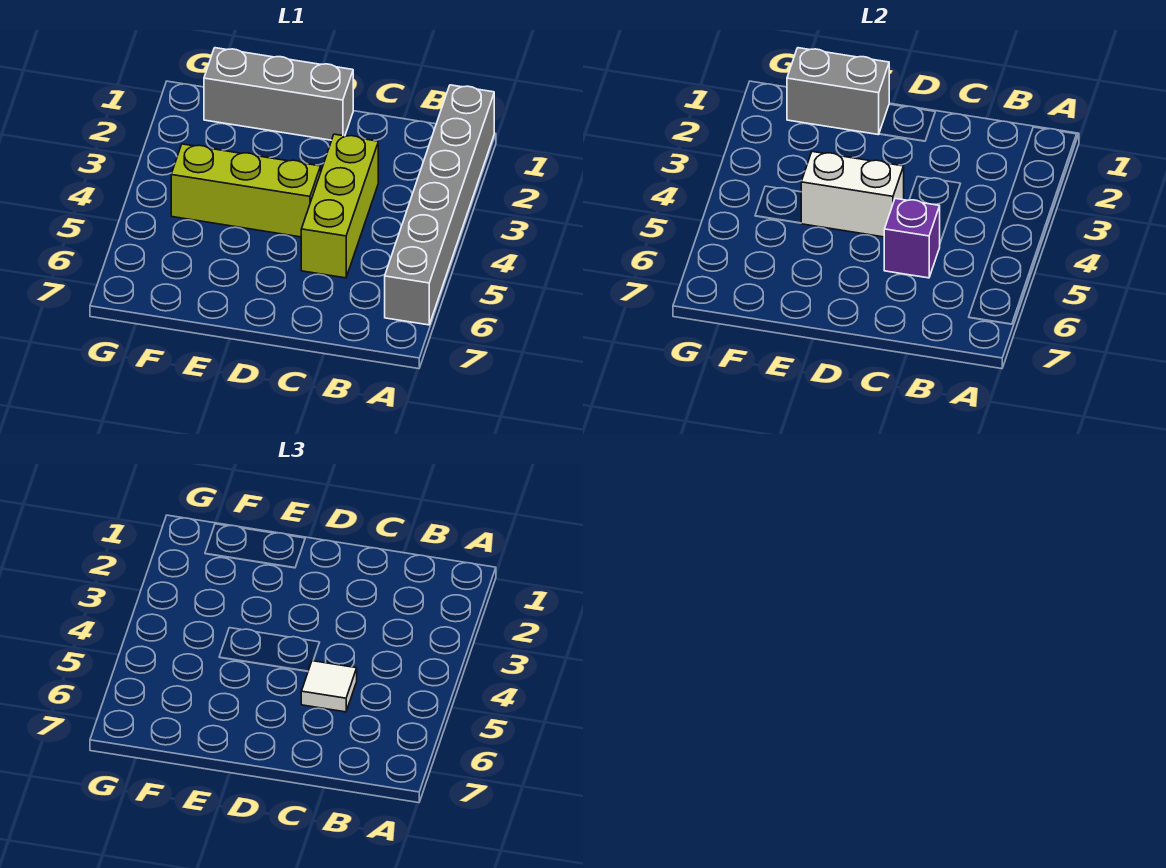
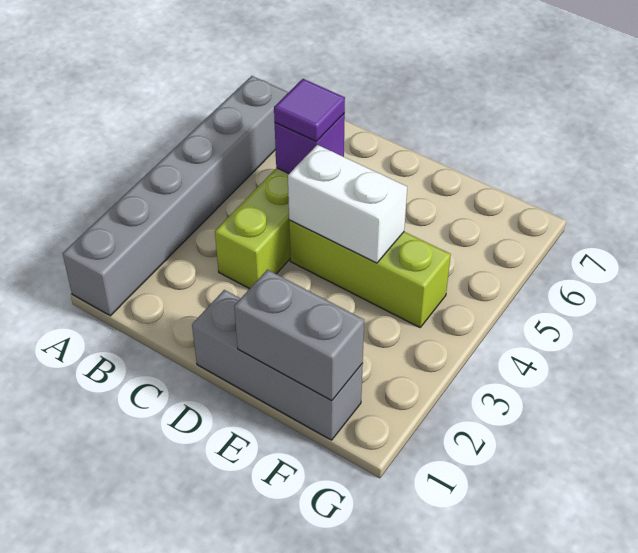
white tile C5 level 3 -> purple tile C5 level 3

